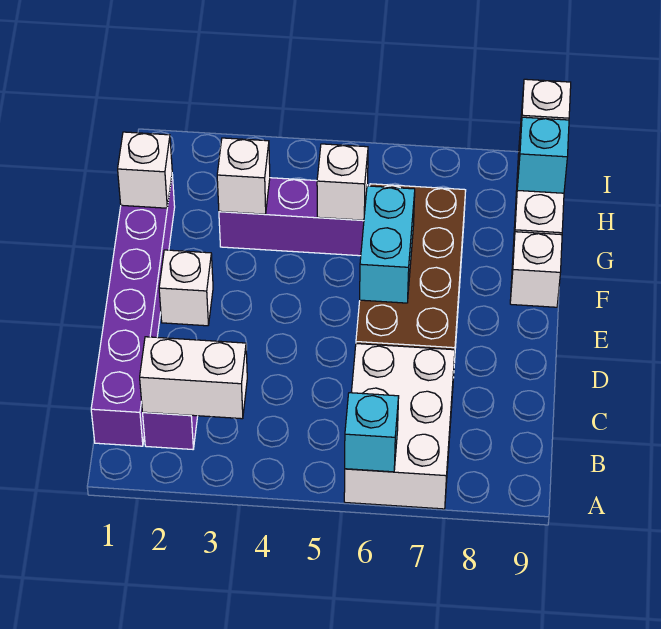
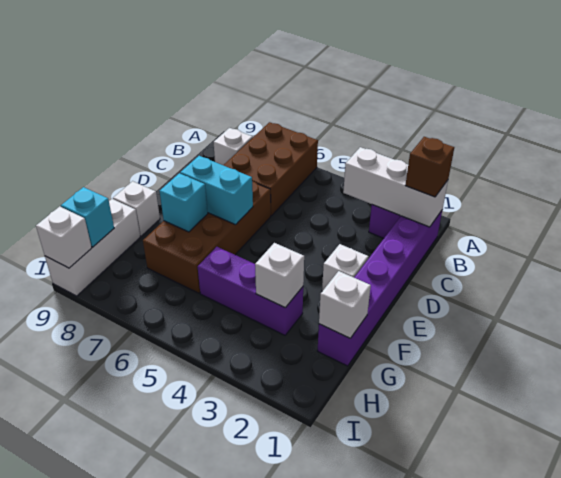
white brick A6:C7 level 1 -> brown brick A6:C7 level 1
cyan brick A6 level 2 -> cyan brick F7 level 2
none -> brown brick B1 level 3
white brick B2:B3 level 2 -> white brick B1:B3 level 2
cyan brick E6:F6 level 2 -> cyan brick E6:E7 level 2
white brick G5 level 2 -> white brick B8 level 1

